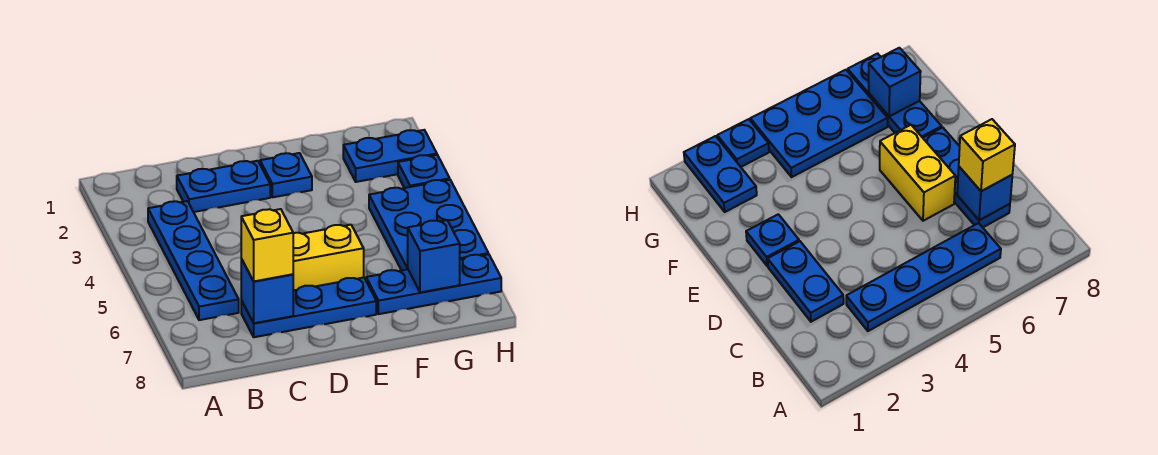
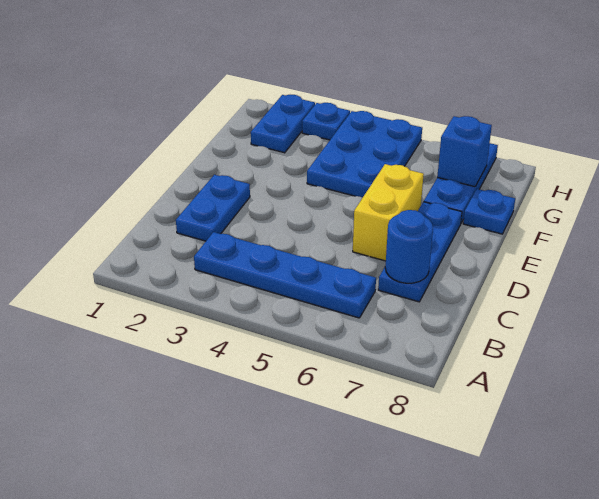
blue brick C7 level 2 -> blue round brick C7 level 2
yellow brick C7 level 3 -> none
blue plate E2 level 1 -> blue plate F8 level 1
blue plate G4:H6 level 1 -> blue plate F4:H5 level 1

